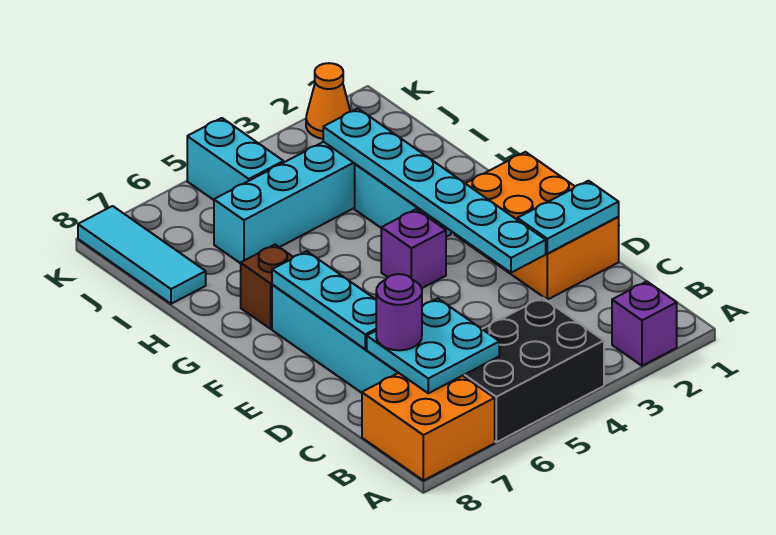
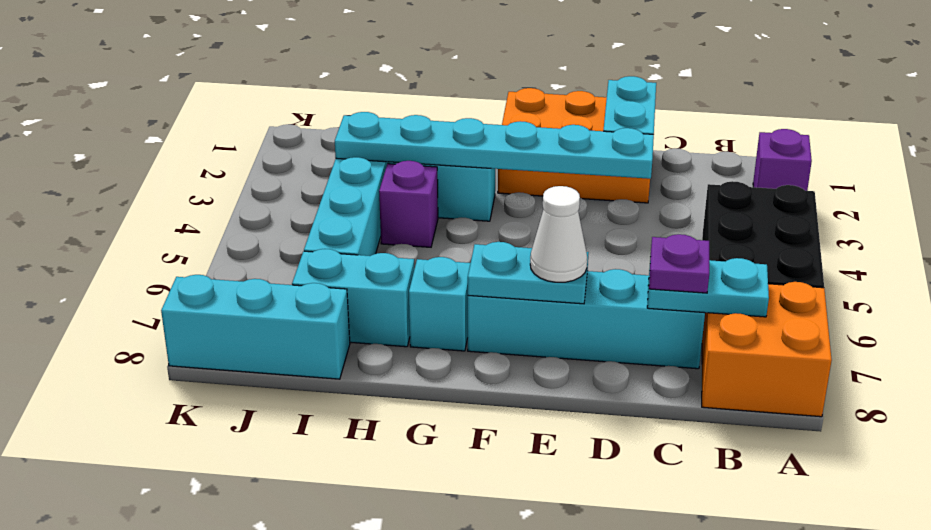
cyan plate B6:C7 level 2 -> cyan plate B7:C7 level 2
purple round brick C7 level 3 -> purple plate C7 level 3
cyan plate D7:F7 level 2 -> cyan plate E7:F7 level 2
none -> white cone E7 level 3
purple brick F4 level 1 -> purple brick H4 level 1
brown brick G7 level 1 -> cyan brick G7 level 1
cyan tile I8:K8 level 1 -> cyan brick I8:K8 level 1
cyan brick J5:K5 level 1 -> cyan brick H7:I7 level 1
orange cone K2 level 1 -> none

